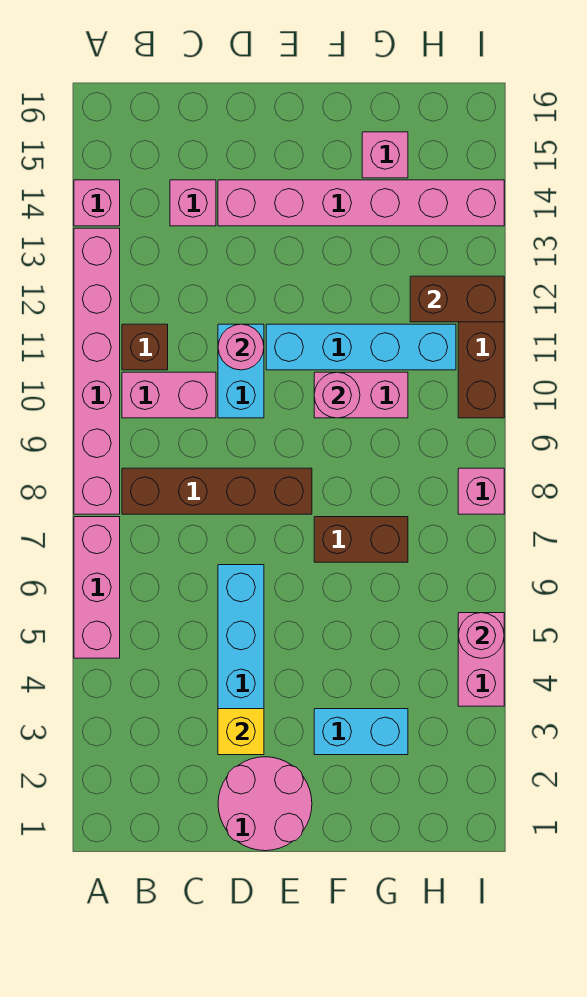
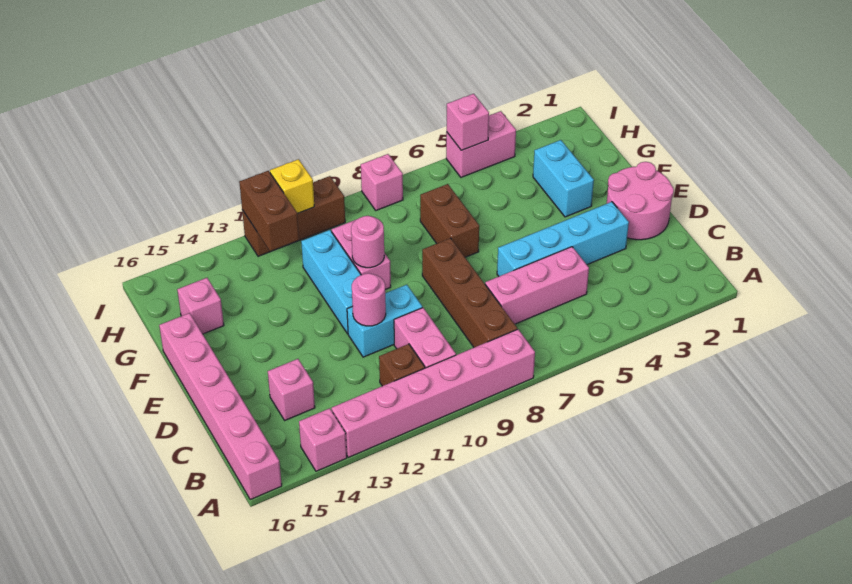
pink brick A5:A7 level 1 -> pink brick C5:C7 level 1
yellow brick D3 level 2 -> yellow brick I11 level 2
pink brick D14:I14 level 1 -> pink brick A16:F16 level 1
cyan brick E11:H11 level 1 -> cyan brick E11:G11 level 1
pink round brick I5 level 2 -> pink brick I5 level 2

